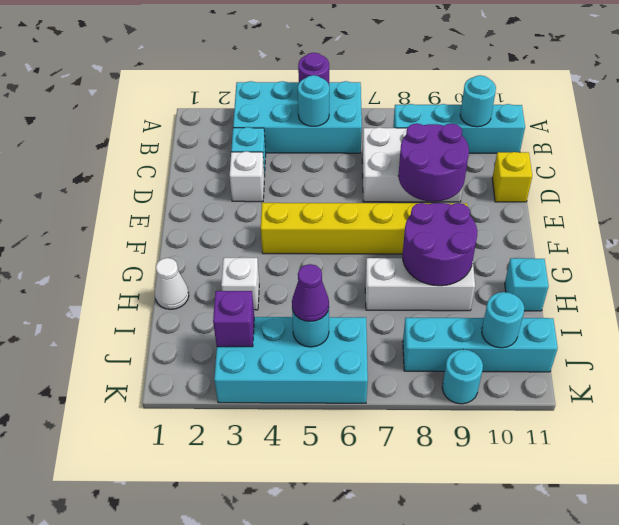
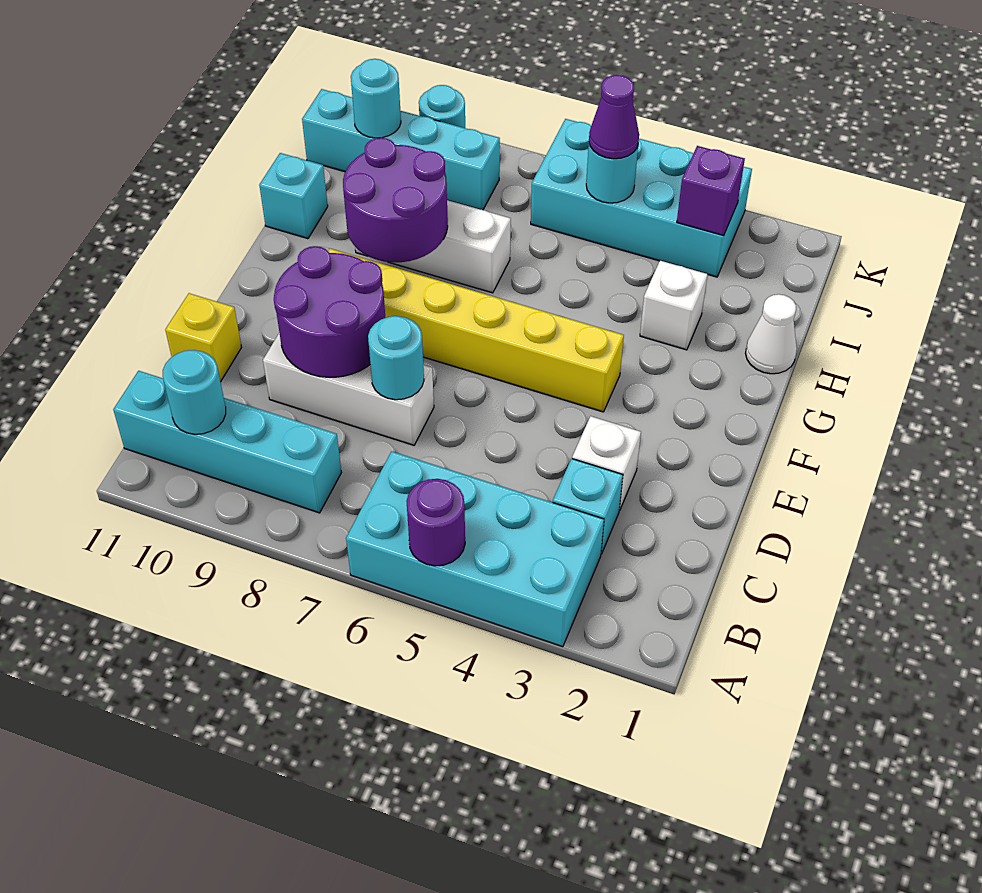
cyan round brick B5 level 2 -> cyan round brick D7 level 2
white brick C7:D9 level 1 -> white brick D7:D9 level 1

